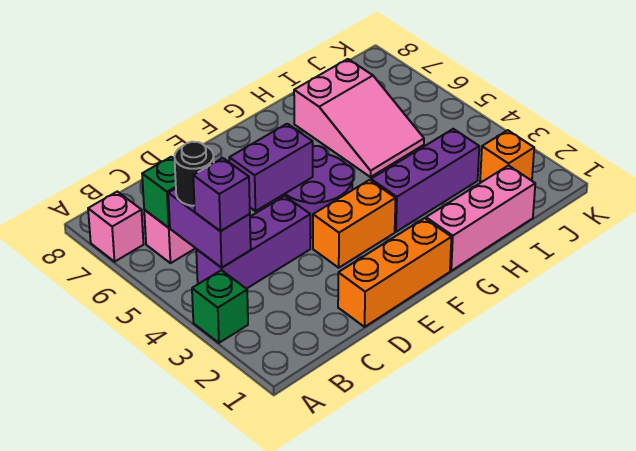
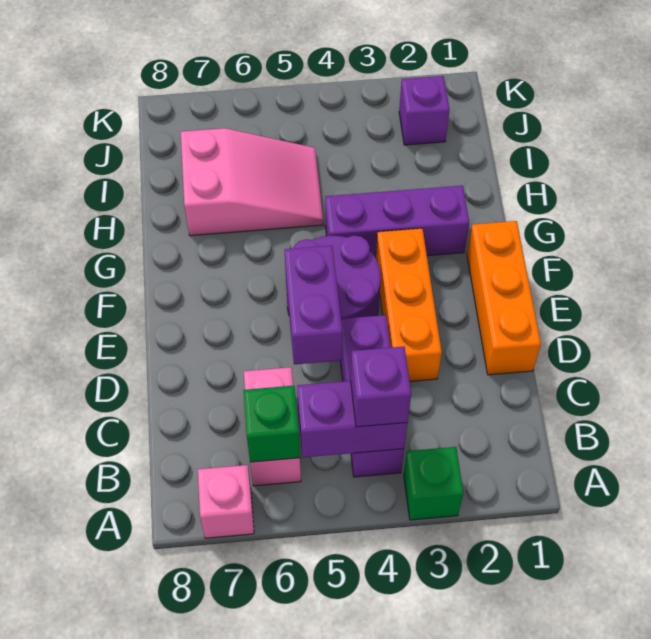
black round brick B5 level 3 -> none
orange brick E3:F3 level 1 -> orange brick D3:F3 level 1
pink brick G1:I1 level 1 -> none
purple brick G3:I3 level 1 -> purple brick G2:G4 level 1
orange brick J2 level 1 -> purple brick J2 level 1

